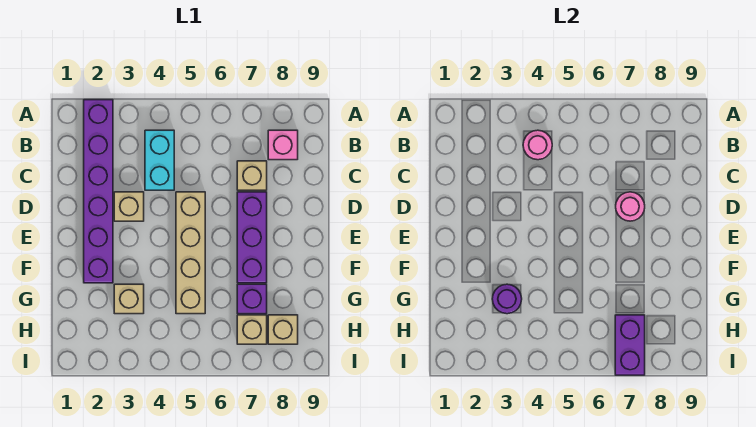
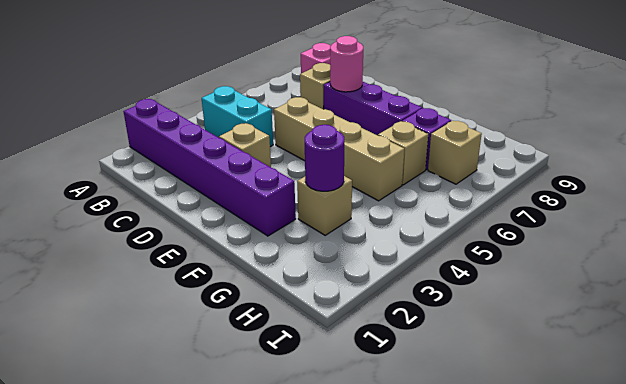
pink round brick B4 level 2 -> none
purple brick H7:I7 level 2 -> none
tan brick H8 level 1 -> tan brick G6 level 1

